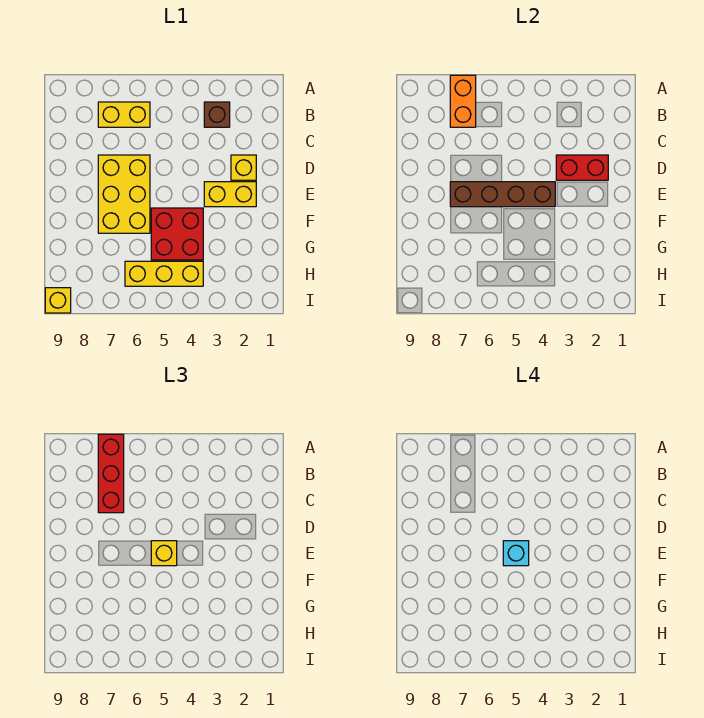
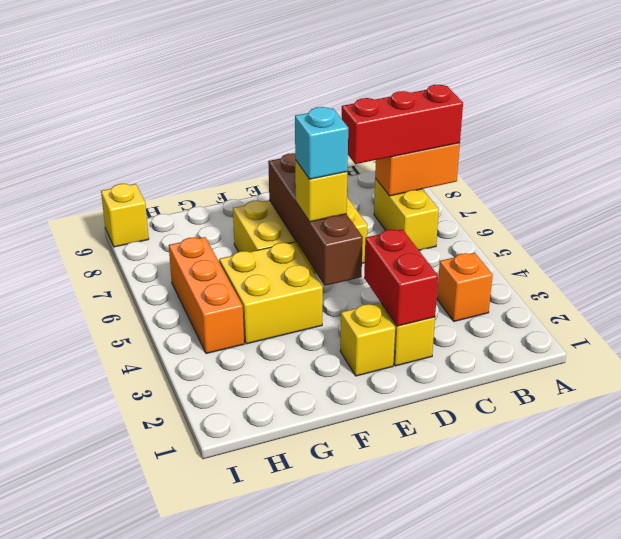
brown brick B3 level 1 -> orange brick B3 level 1
yellow brick E2:E3 level 1 -> yellow brick E2 level 1
red brick F4:G5 level 1 -> yellow brick F4:G5 level 1
yellow brick H4:H6 level 1 -> orange brick H4:H6 level 1

